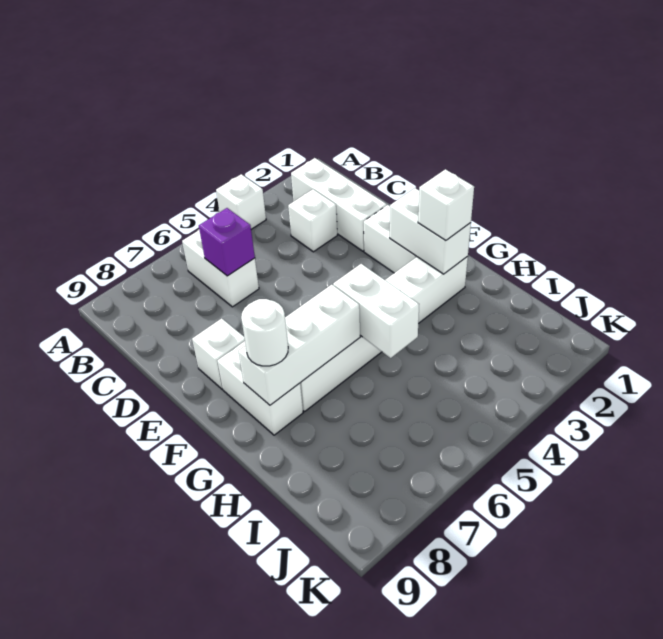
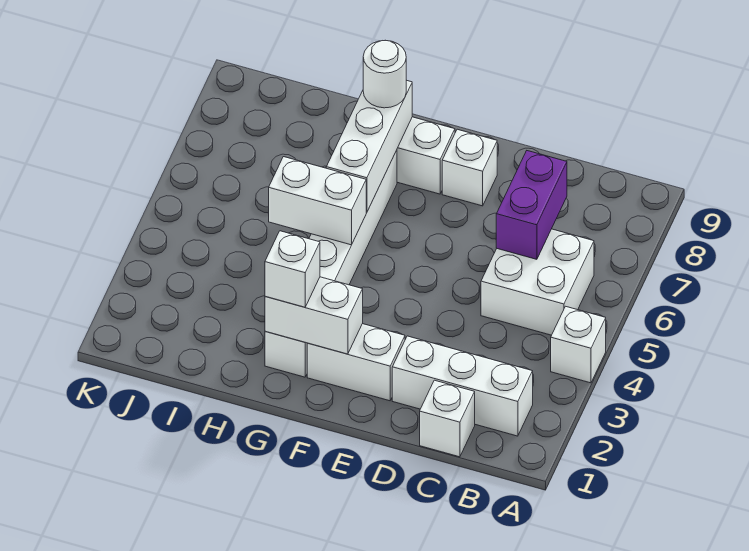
white brick B6:C6 level 1 -> white brick B5:C6 level 1
white brick C3 level 1 -> white brick C1 level 1
purple brick C6 level 2 -> purple brick C6:C7 level 2

